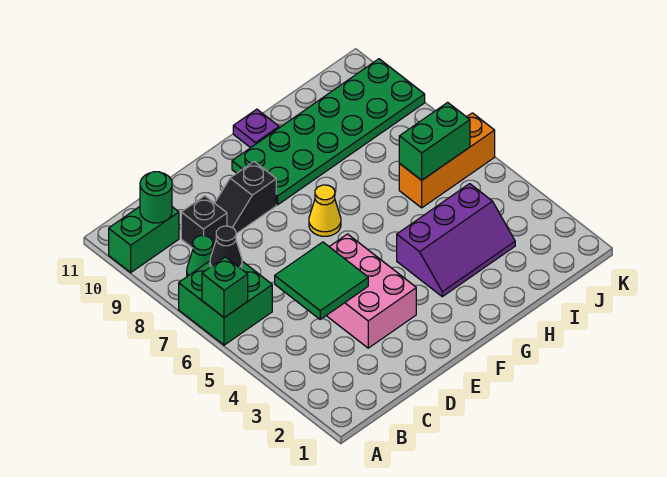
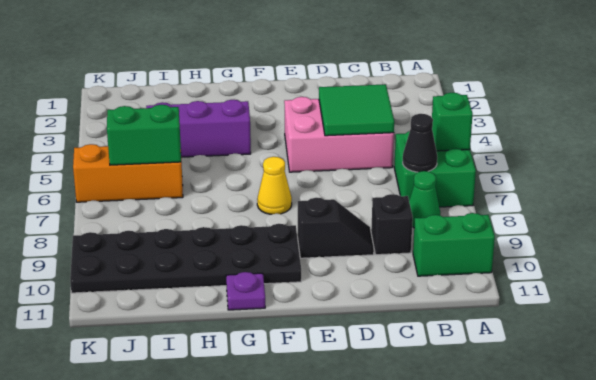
green round brick B10 level 2 -> none
pink brick D3:E5 level 1 -> pink brick C4:E5 level 1
green plate F9:K10 level 1 -> black plate F9:K10 level 1

